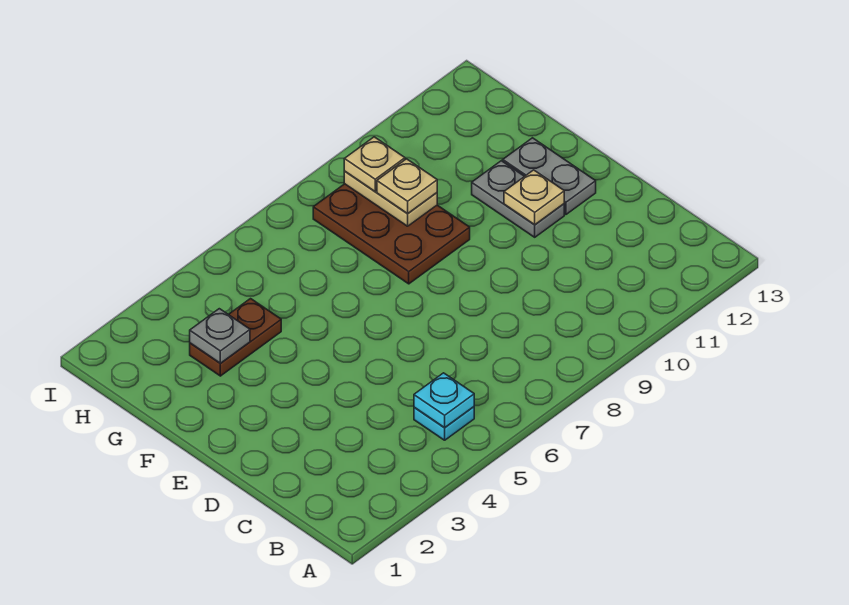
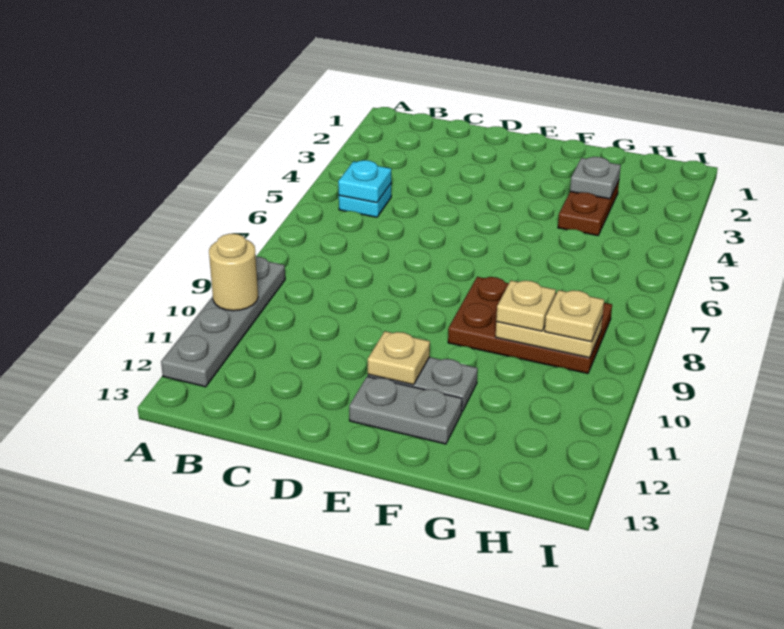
none -> grey plate A9:A12 level 1
none -> tan round brick A10 level 2

